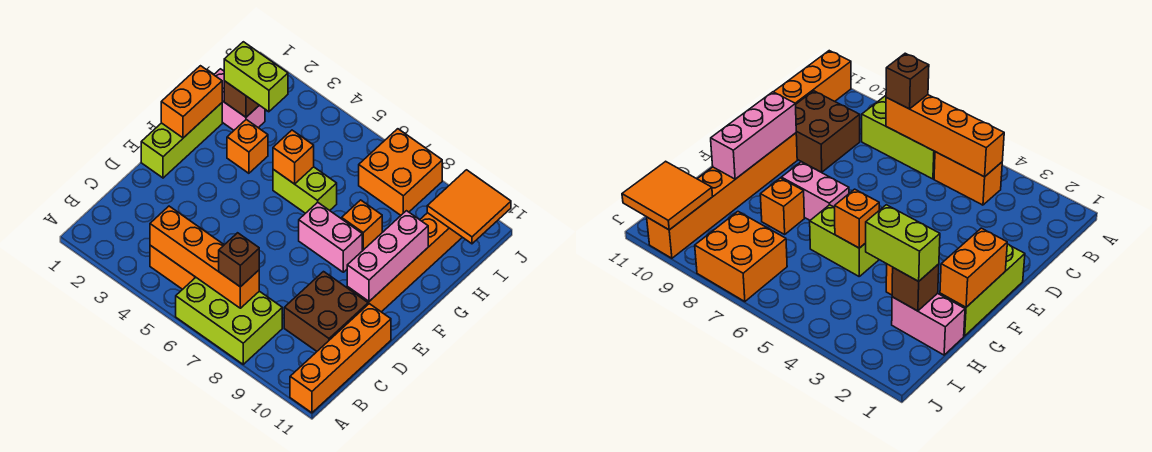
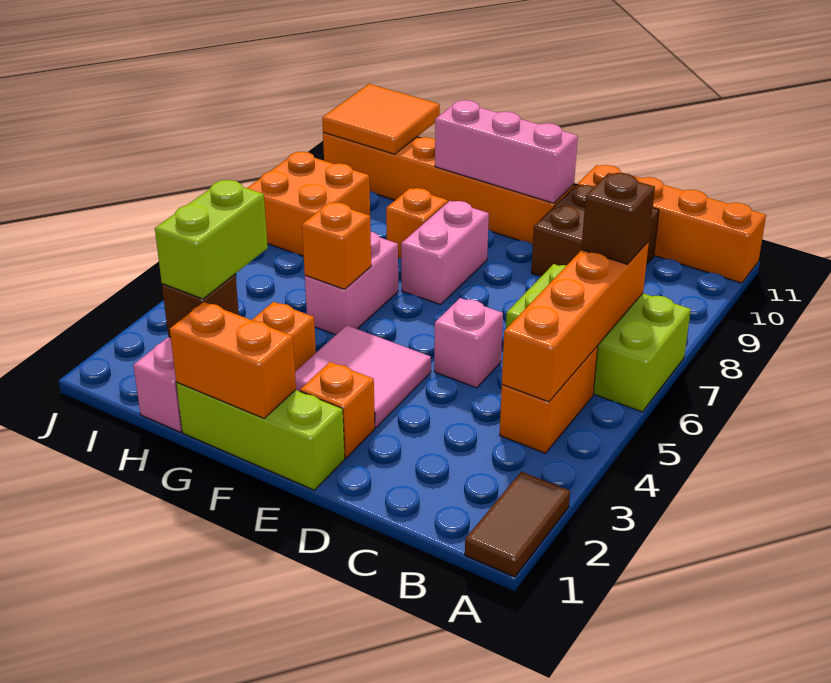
none -> brown tile A1:A2 level 1
lime brick A6:B8 level 1 -> lime brick A6:C7 level 1
none -> pink brick D5 level 1
none -> orange brick E2 level 1
none -> pink tile E3:F4 level 1
lime brick G5:G6 level 1 -> pink brick G5:G6 level 1

